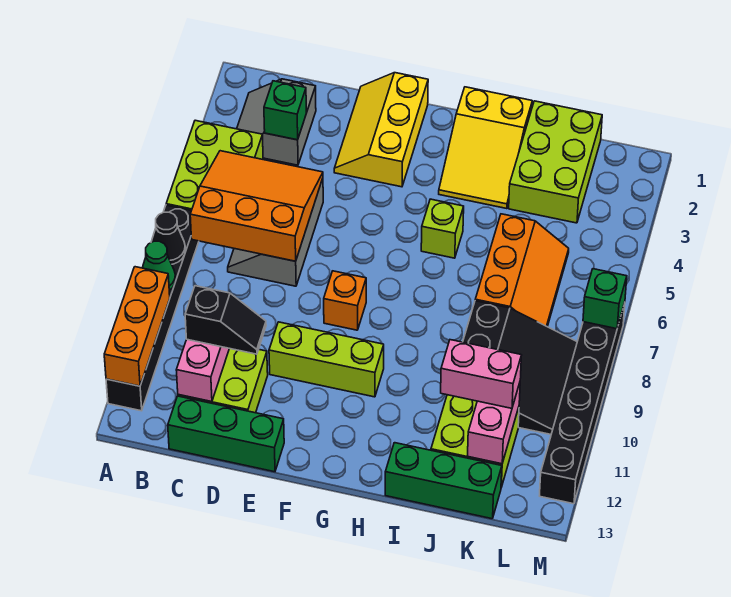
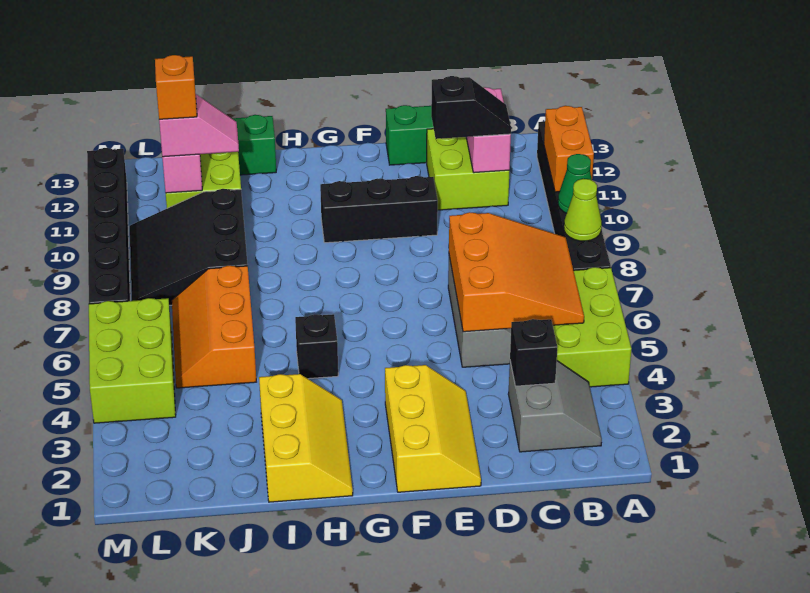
black cone A8 level 2 -> lime cone A8 level 2
orange brick A10:A12 level 2 -> orange brick A10:A11 level 2
orange slope B5:D7 level 2 top 7 -> orange slope B5:D7 level 2 top D
green brick C3 level 2 -> black brick C3 level 2
black slope C11:D11 level 3 top C -> black slope C11:D11 level 3 top D
lime brick E10:G10 level 1 -> black brick E10:G10 level 1
orange brick F8 level 1 -> orange brick K11 level 4
yellow slope H1:I3 level 1 top 1 -> yellow slope H1:I3 level 1 top I
lime brick H5 level 1 -> black brick H5 level 1
lime brick J1:K3 level 1 -> lime brick L4:M6 level 1
pink brick J11:K11 level 3 -> pink slope J11:K11 level 3 top K
green brick M7 level 2 -> none

